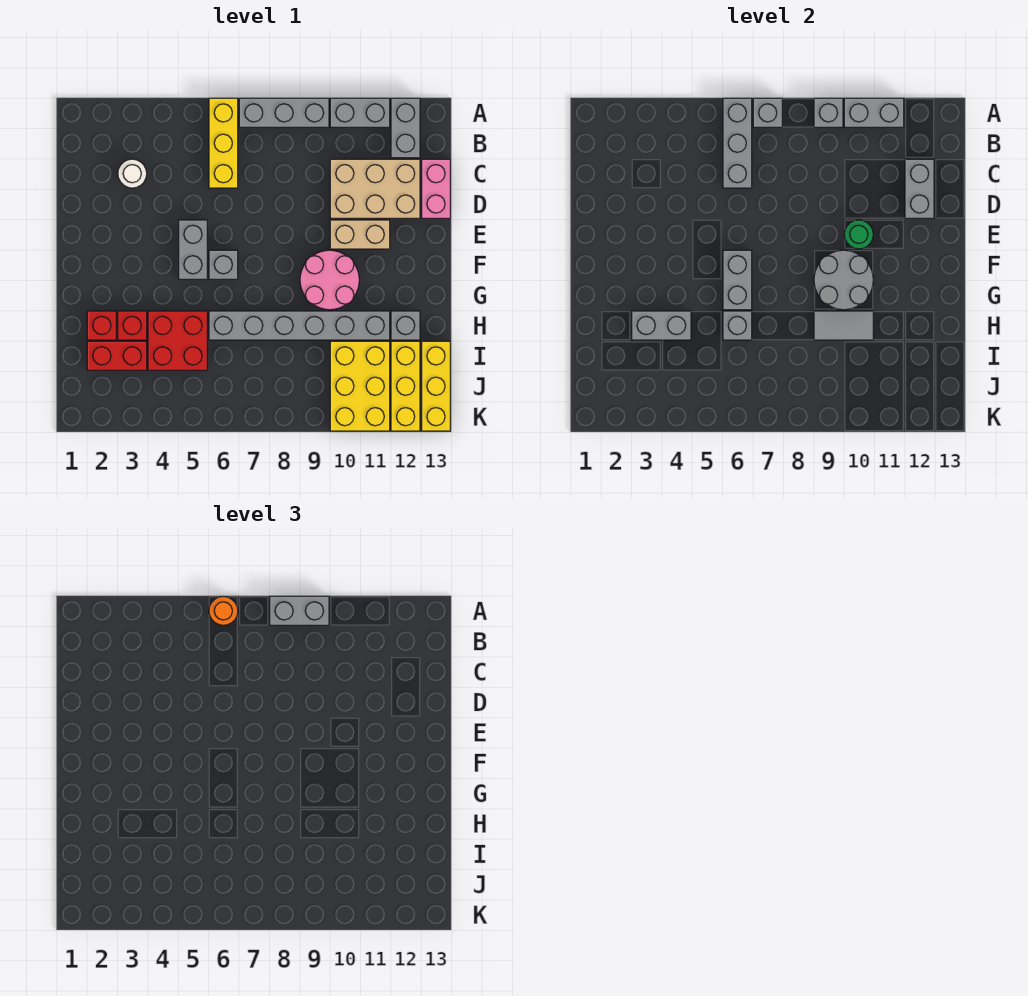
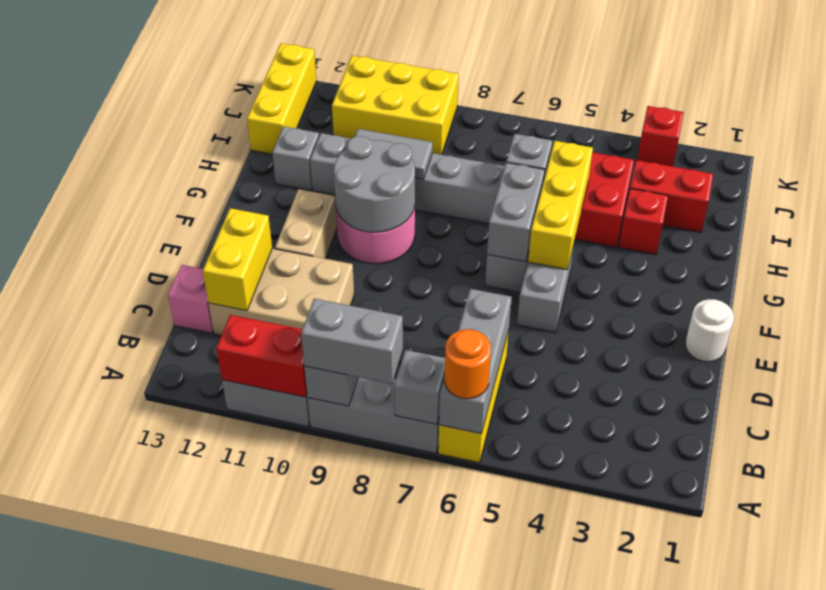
grey brick A10:A11 level 2 -> red brick A10:A11 level 2
grey brick A12:B12 level 1 -> none
white round brick C3 level 1 -> white round brick E1 level 1
grey brick C12:D12 level 2 -> yellow brick C12:D12 level 2
pink brick C13:D13 level 1 -> pink brick C13 level 1
tan brick E10:E11 level 1 -> tan brick E11:F11 level 1
green round brick E10 level 2 -> none
red brick H2 level 1 -> red brick K3 level 1
grey brick H3:H4 level 2 -> none
yellow brick I10:K11 level 1 -> yellow brick J9:K11 level 1
yellow brick I12:K12 level 1 -> yellow brick F5:H5 level 2

